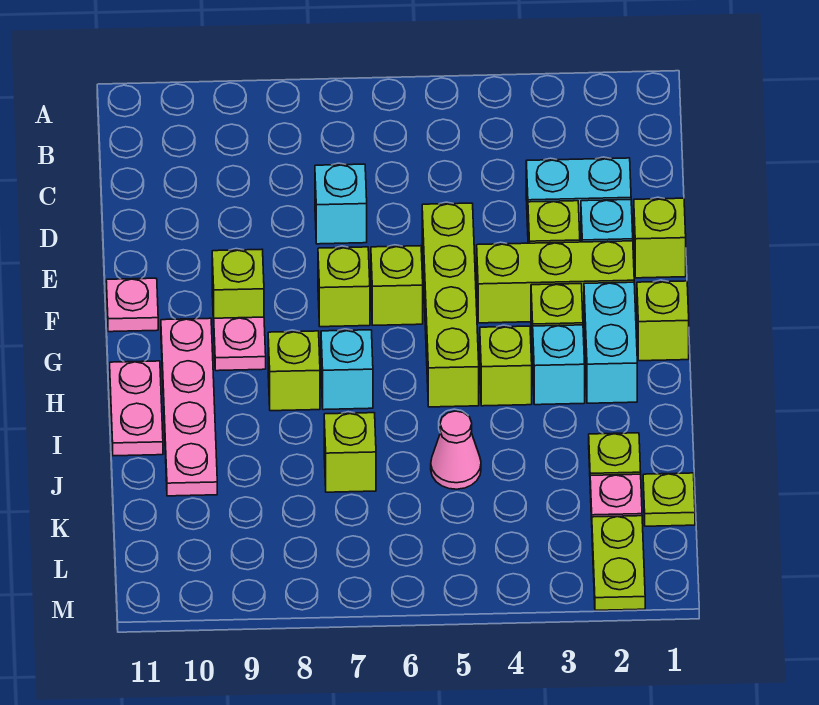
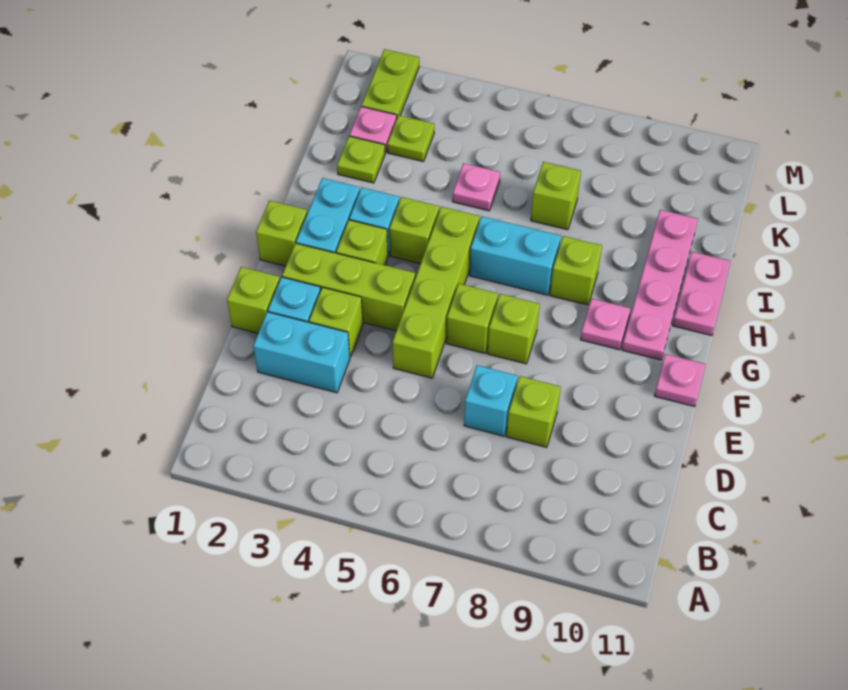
lime brick F9 level 1 -> lime brick D8 level 1
cyan brick H7 level 1 -> cyan brick H6:H7 level 1
pink cone J5 level 1 -> pink plate J5 level 1
lime plate K1 level 1 -> lime plate K3 level 1

